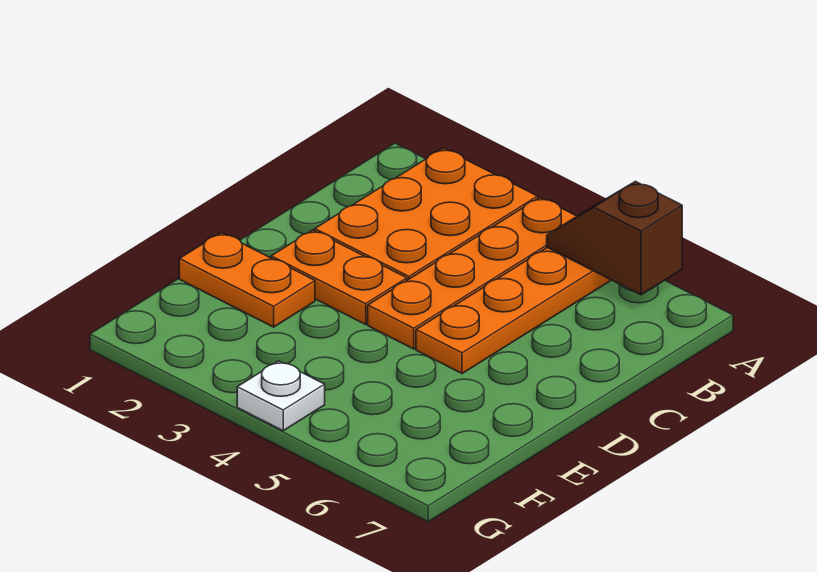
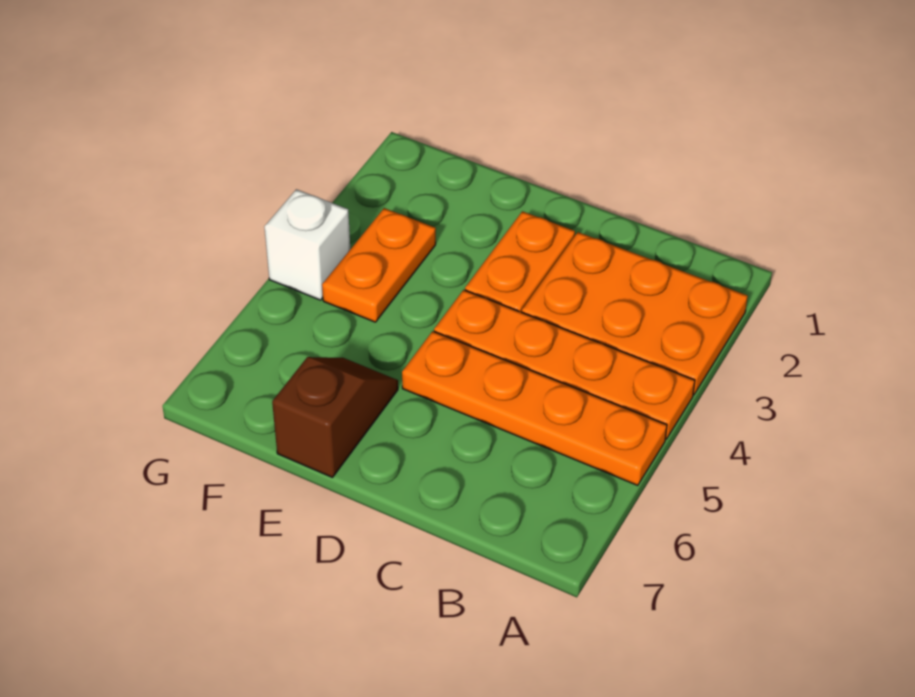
brown slope A5:A6 level 2 top 6 -> brown slope E6:E7 level 1 top 7
orange plate E1:E2 level 1 -> orange plate F3:F4 level 1
white plate G4 level 1 -> white brick G4 level 1

